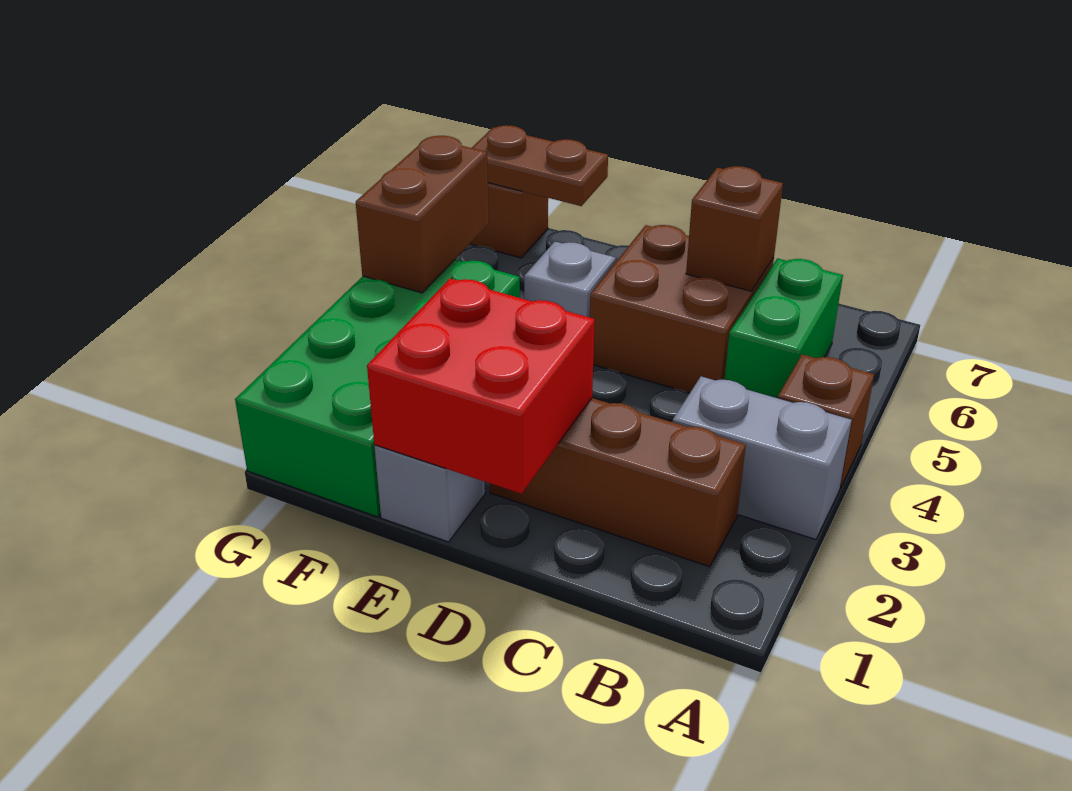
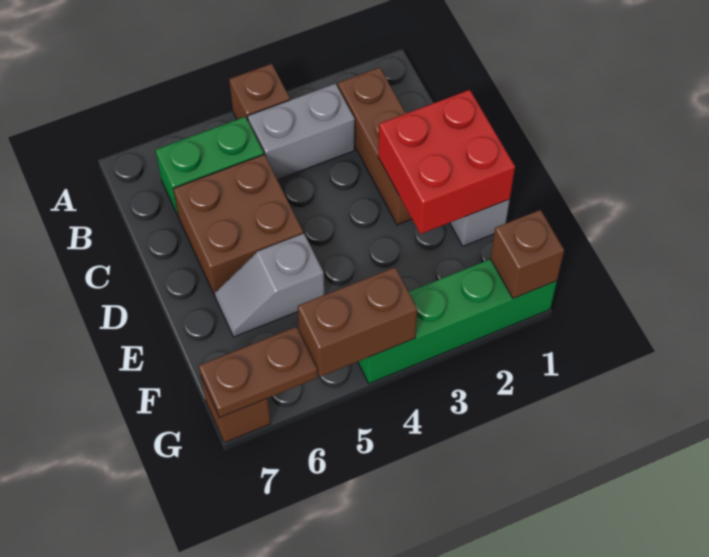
grey brick A3:B3 level 1 -> grey brick B3:B4 level 1
brown brick C6 level 2 -> brown brick G1 level 2
green brick F1:G4 level 1 -> green brick G1:G4 level 1
brown plate F7:G7 level 2 -> brown plate G6:G7 level 2

